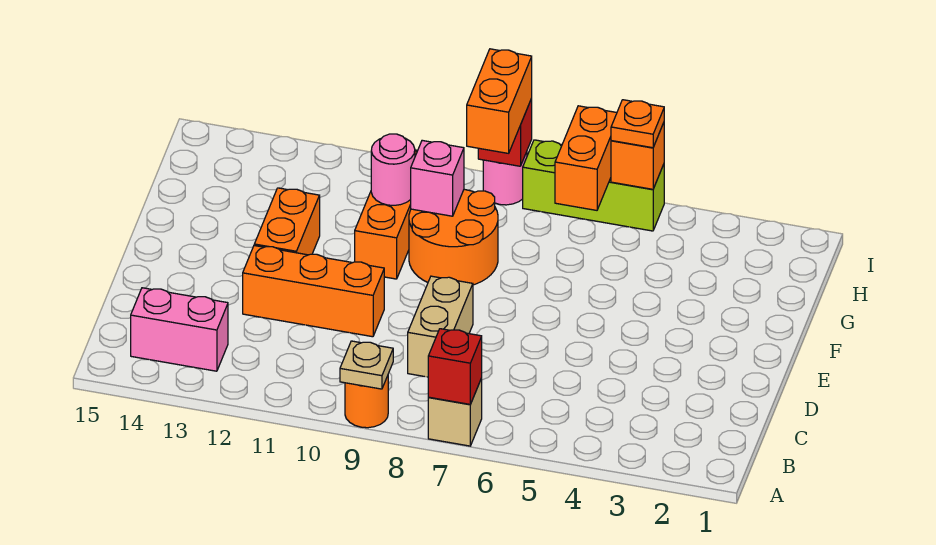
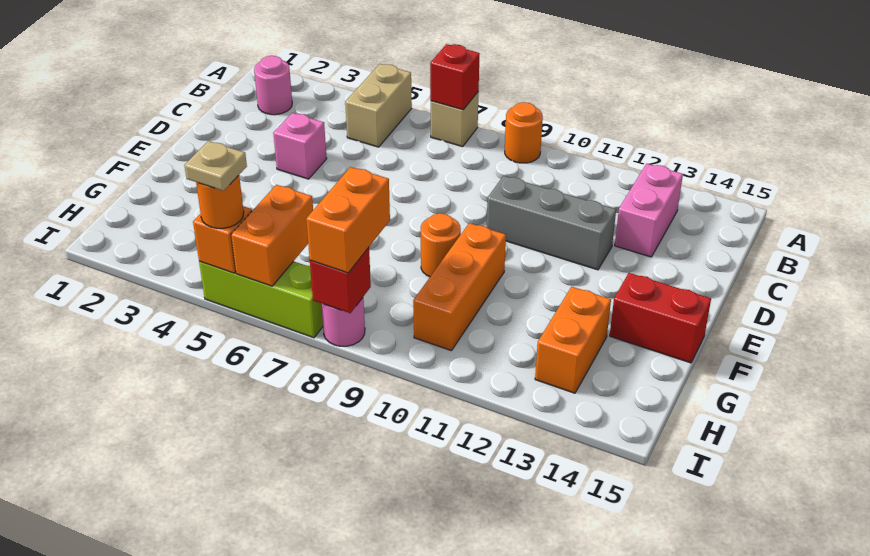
tan plate A9 level 2 -> tan plate I5 level 4
pink brick B13:B14 level 1 -> pink brick B13:C13 level 1
tan brick C8:D8 level 1 -> tan brick A5:B5 level 1
orange brick D10:D12 level 1 -> grey brick D10:D12 level 1
orange brick E12:F12 level 1 -> orange brick G13:H13 level 1
orange round brick F8:G9 level 1 -> orange round brick F9 level 1
none -> red brick F14:F15 level 1
pink brick G9 level 2 -> pink brick D4 level 1
pink round brick G10 level 2 -> pink round brick B2 level 1
orange plate I5 level 3 -> orange round brick I5 level 3

